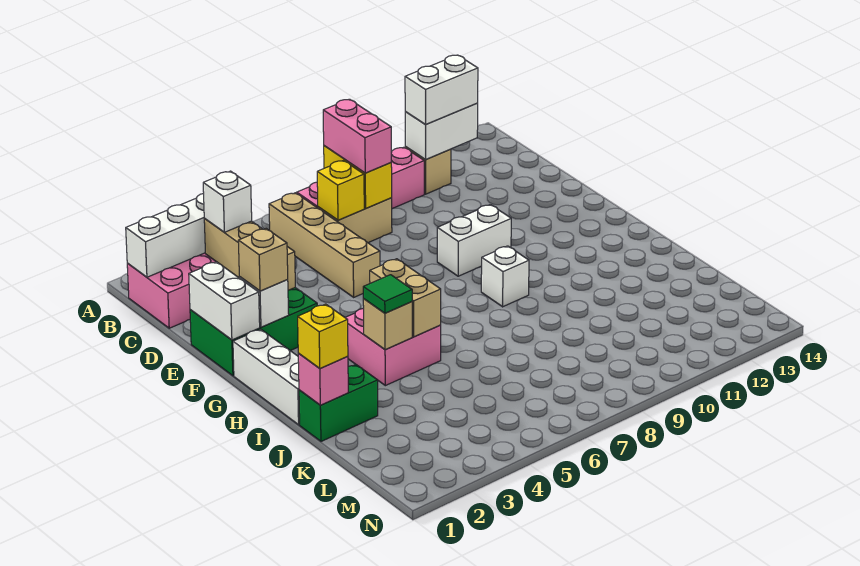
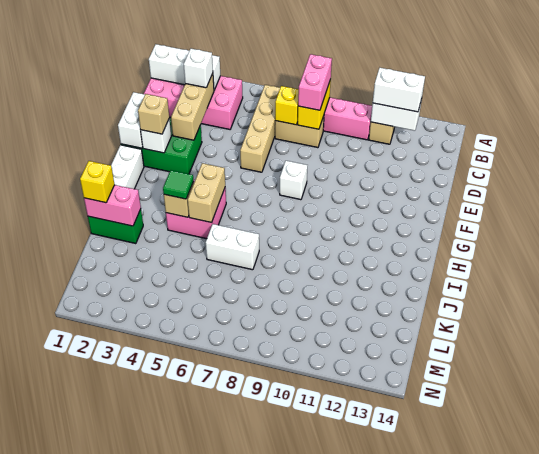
white brick F9:F10 level 1 -> white brick J6:J7 level 1
white brick H9 level 1 -> white brick F8 level 1
pink brick J1 level 2 -> pink brick J1:J2 level 2

